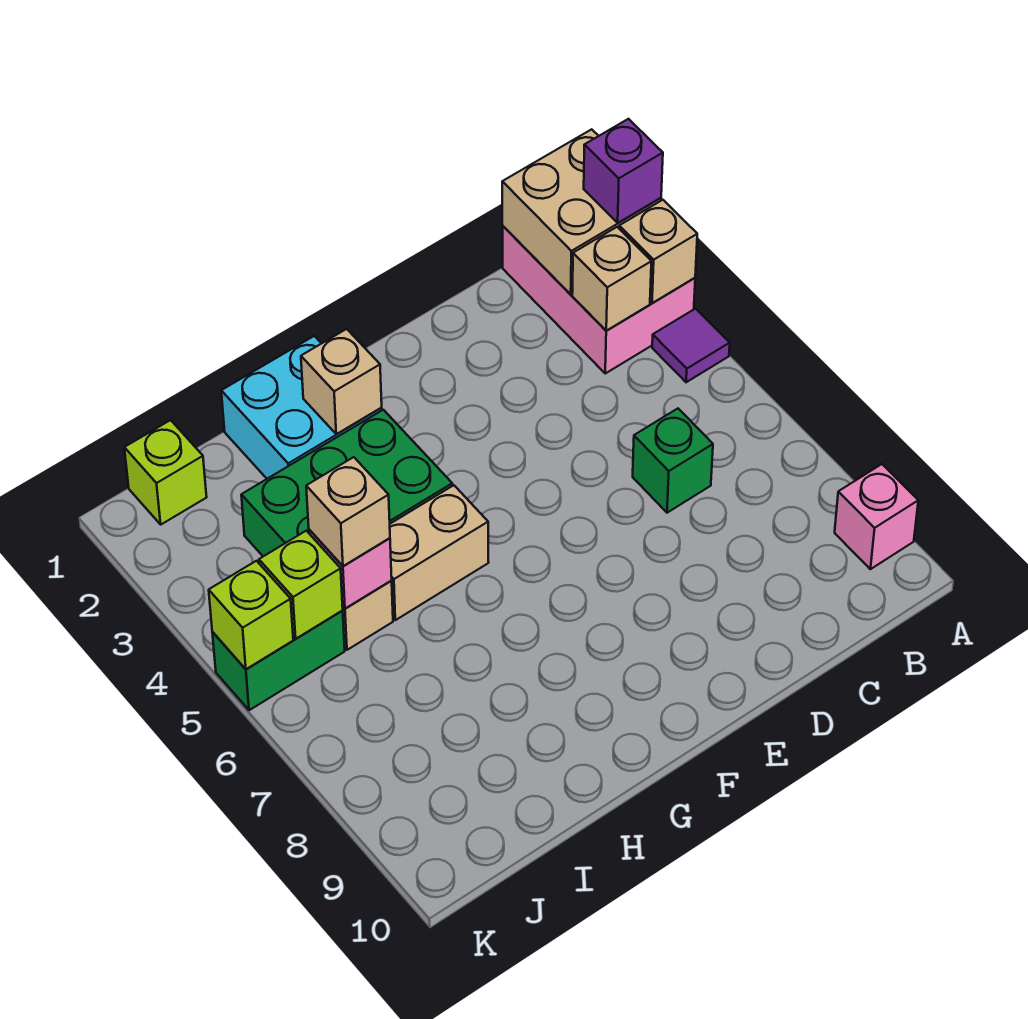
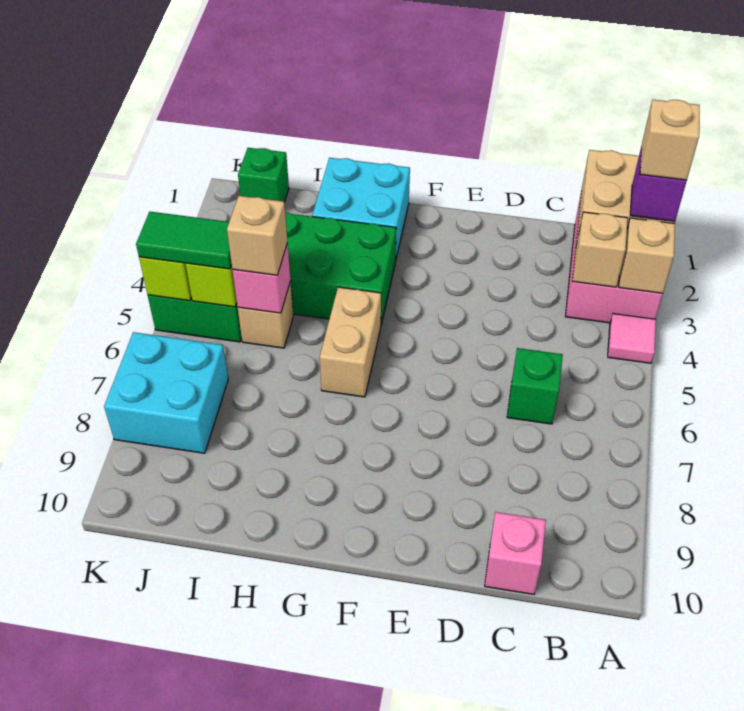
purple tile A4 level 1 -> pink tile A4 level 1
pink brick A9 level 1 -> pink brick C10 level 1
tan brick G2 level 2 -> tan brick A2 level 4
tan brick G5:H5 level 1 -> tan brick G5:G6 level 1
lime brick J1 level 1 -> green brick J1 level 1
none -> green tile J5:K5 level 3
none -> cyan brick J7:K8 level 1

